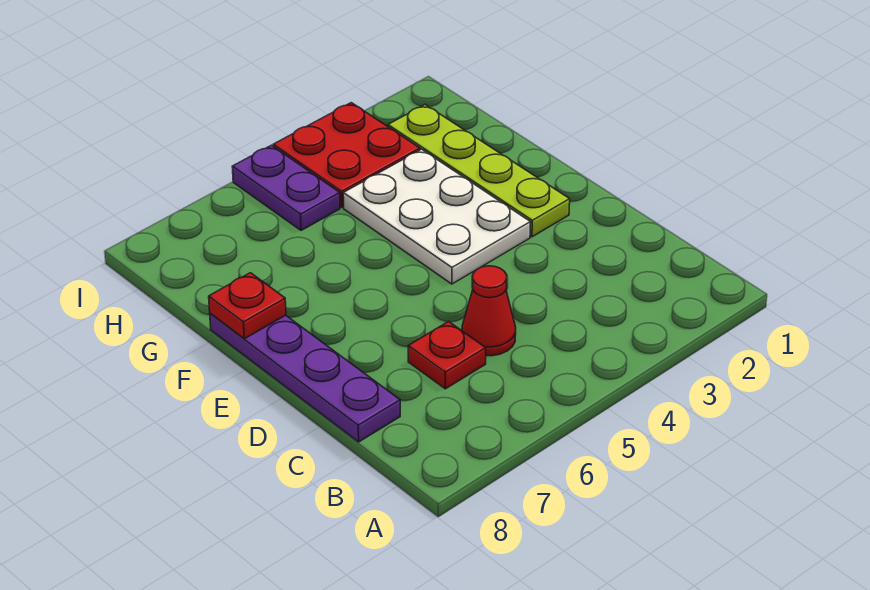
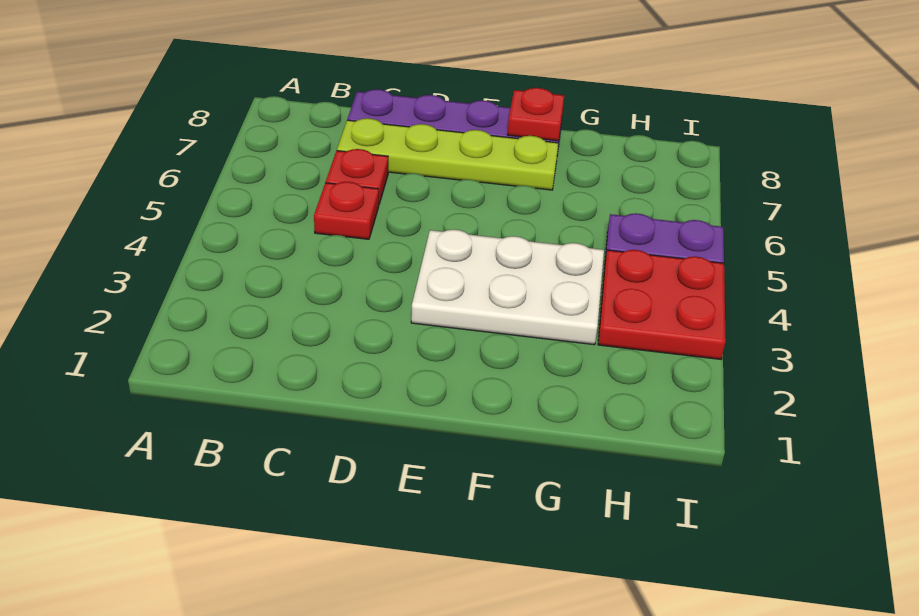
red cone C5 level 1 -> red plate C5 level 1
lime plate E2:H2 level 1 -> lime plate C7:F7 level 1

